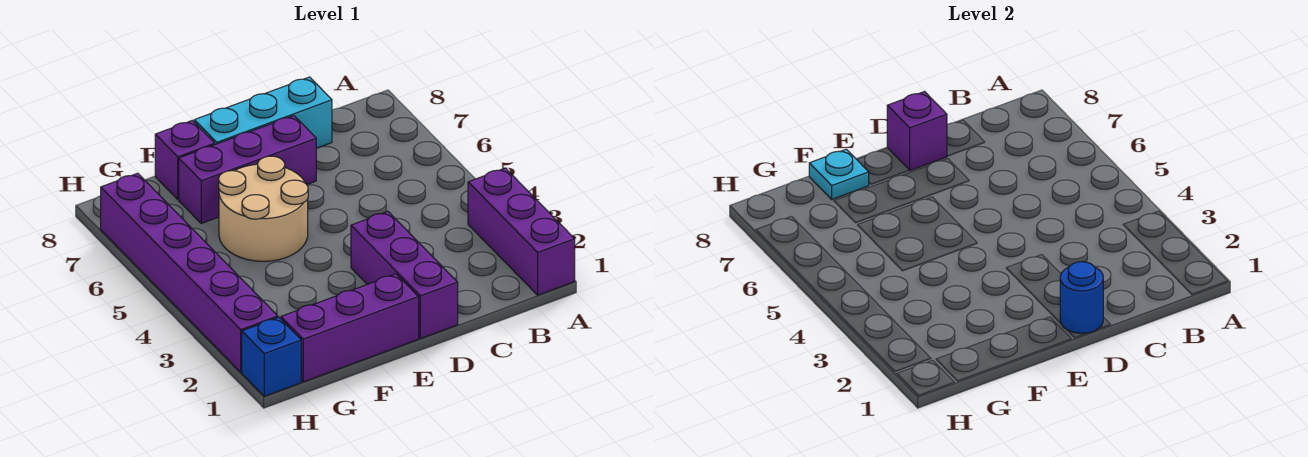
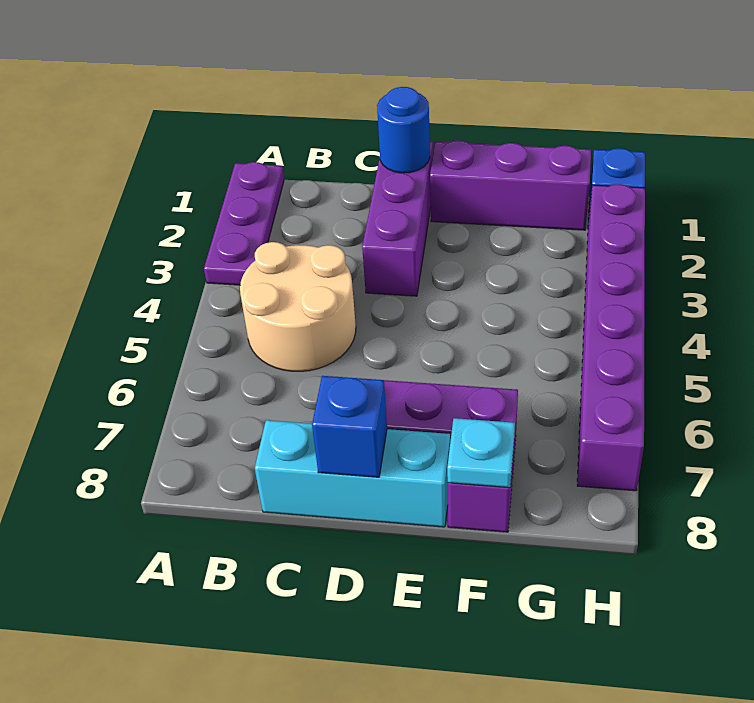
purple brick A1:A3 level 1 -> purple plate A1:A3 level 1
purple brick D8 level 2 -> blue brick D8 level 2
tan round brick E5:F6 level 1 -> tan round brick B4:C5 level 1

